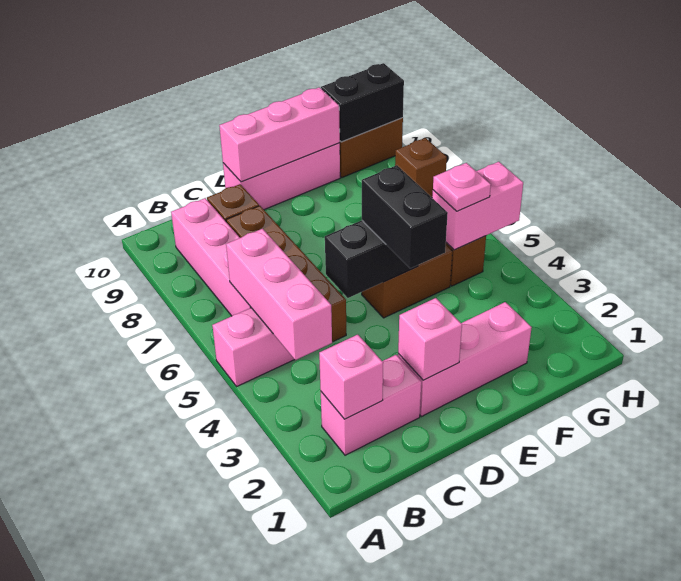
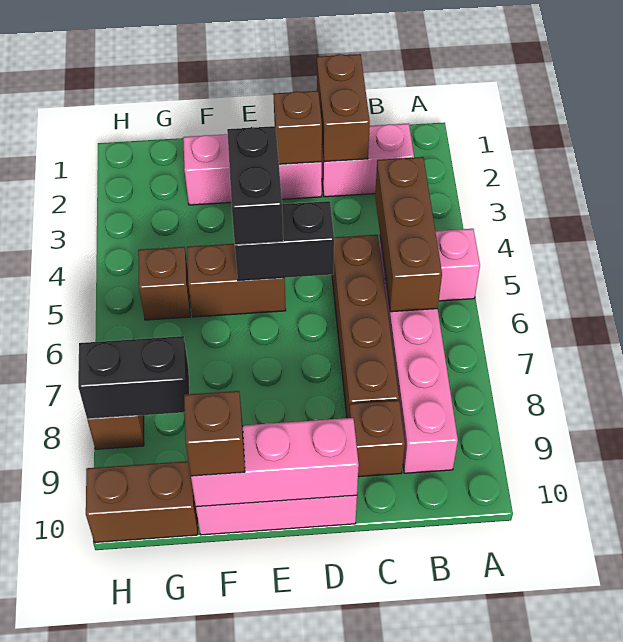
pink brick B2 level 2 -> none
pink brick B4:B6 level 2 -> brown brick B4:B6 level 2
none -> brown brick C1:C2 level 2
pink brick D2 level 2 -> brown brick D2 level 2
none -> brown brick F10 level 3
pink brick G5:H5 level 2 -> none
pink plate G5 level 3 -> none
black brick G10:H10 level 2 -> black brick G8:H8 level 2

